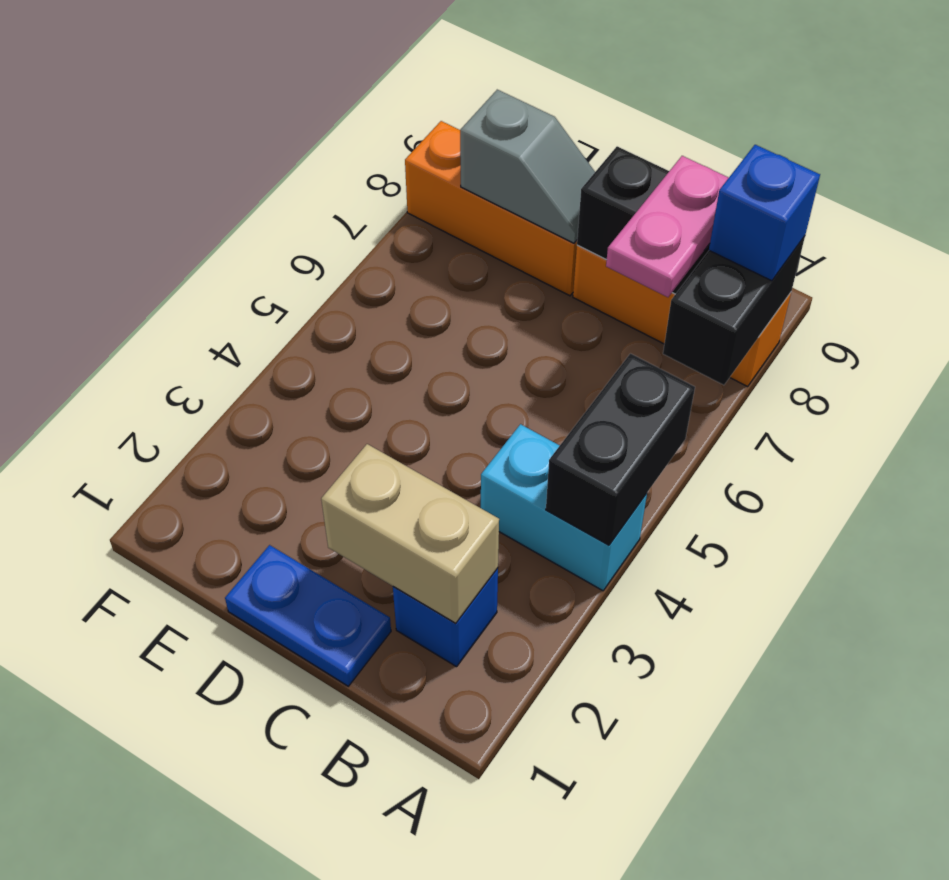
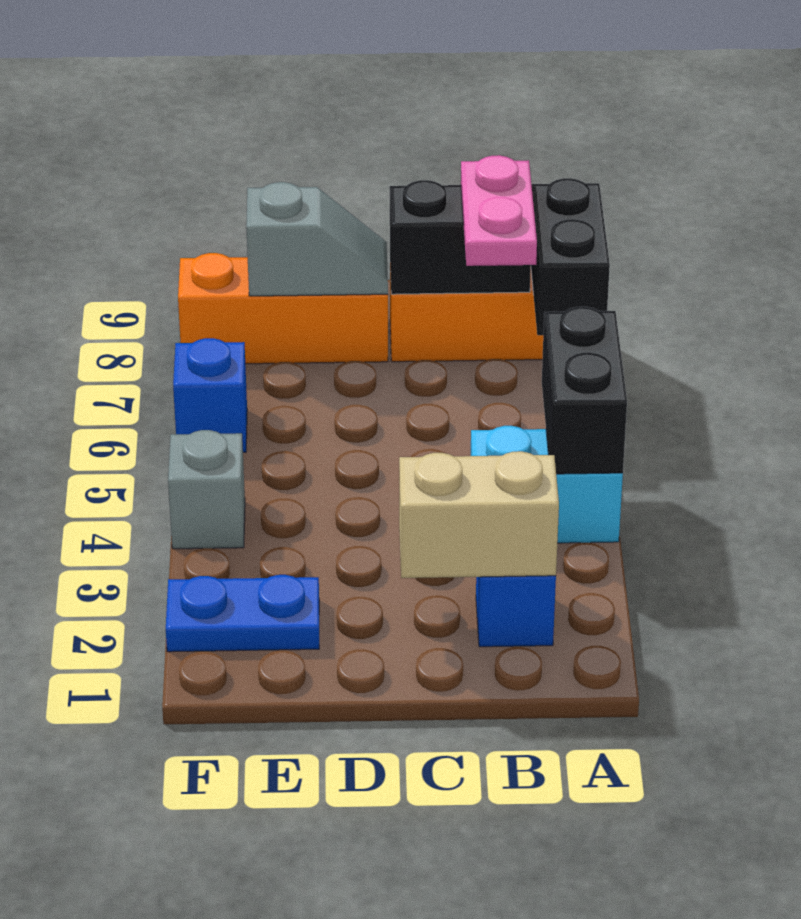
blue brick A8 level 3 -> blue brick F6 level 1
blue plate C1:D1 level 1 -> blue plate E2:F2 level 1
none -> grey brick F4 level 1

